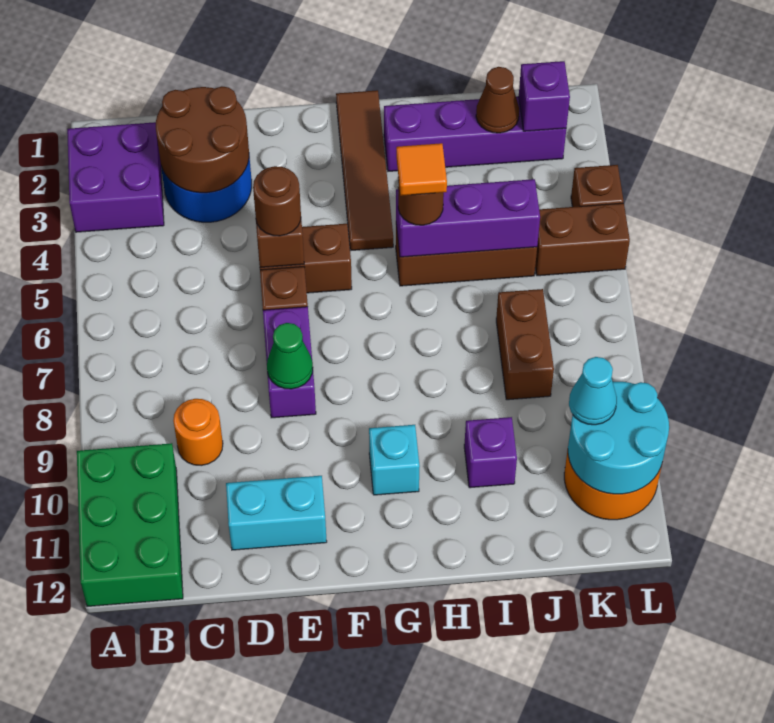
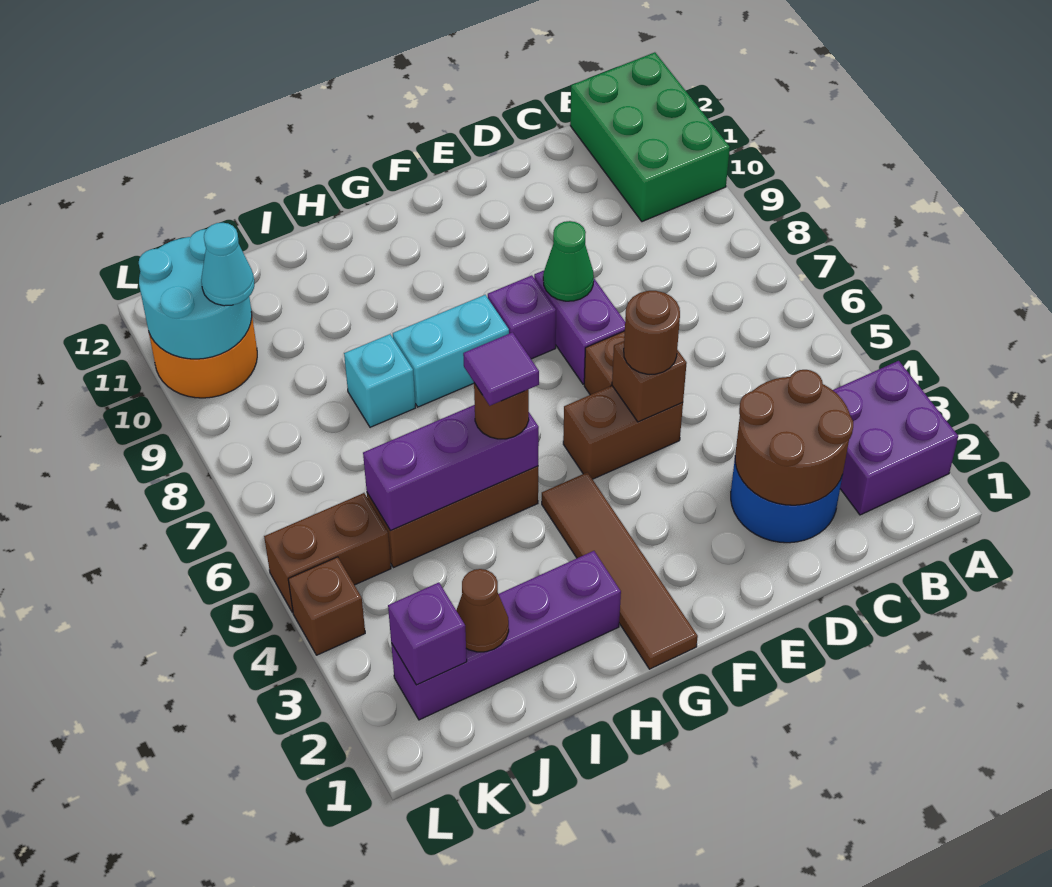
orange round brick C9 level 1 -> none
cyan brick D11:E11 level 1 -> cyan brick G8:H8 level 1
cyan brick G10 level 1 -> cyan brick I8 level 1
orange tile H5 level 4 -> purple tile H5 level 4
purple brick I10 level 1 -> purple brick F8 level 1
brown brick J7:J8 level 1 -> none

